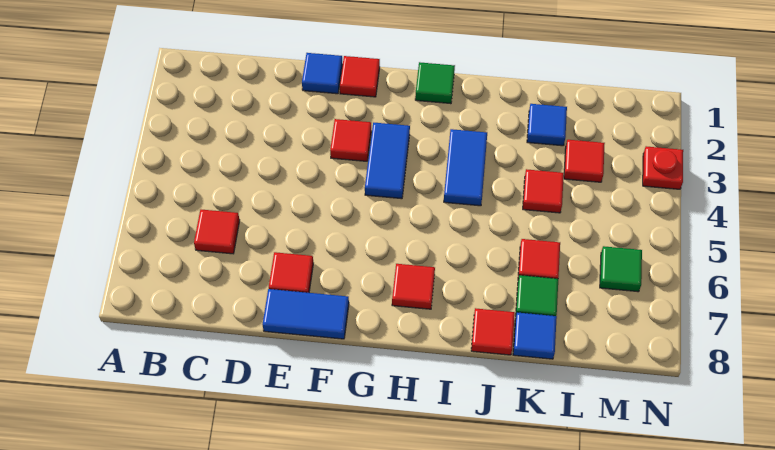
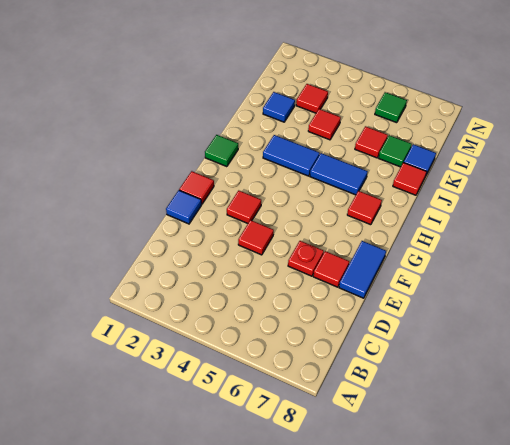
red tile C6 level 1 -> red tile E4 level 1
blue tile G3:G4 level 1 -> blue tile I5:I6 level 1
red plate N3 level 1 -> red plate E6 level 1

